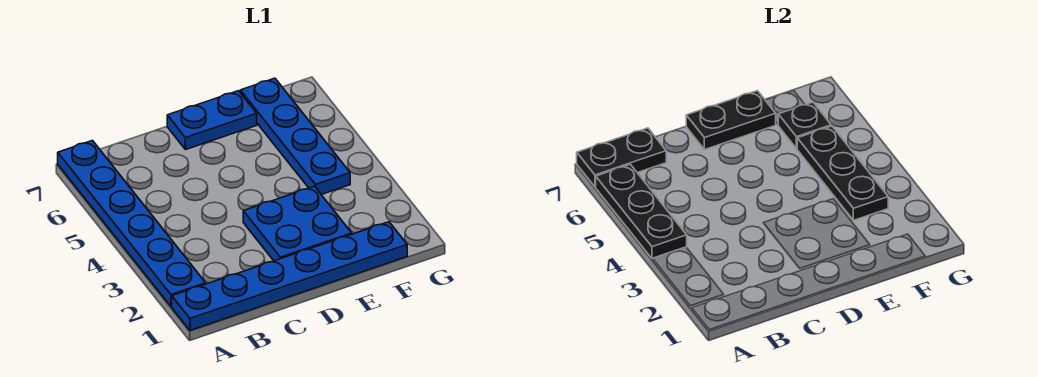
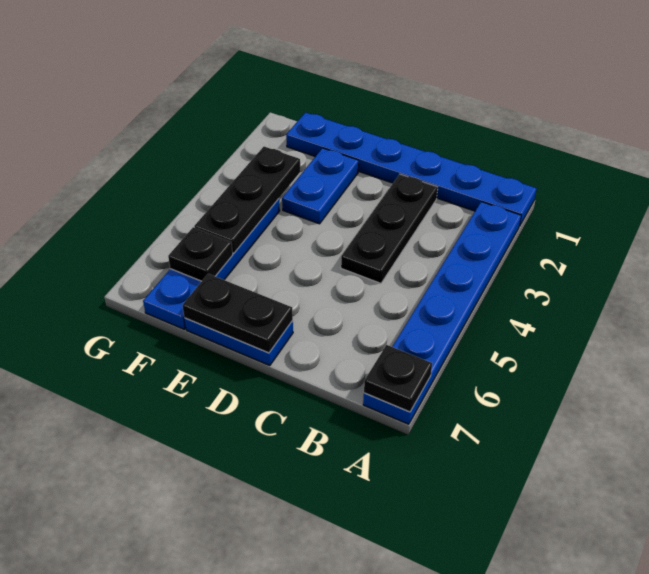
black plate A4:A6 level 2 -> black plate C2:C4 level 1
black plate A7:B7 level 2 -> black plate A7 level 2
blue plate D2:E3 level 1 -> blue plate E2:E3 level 1

